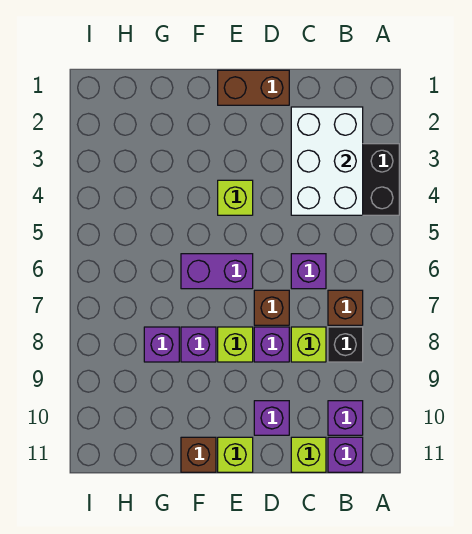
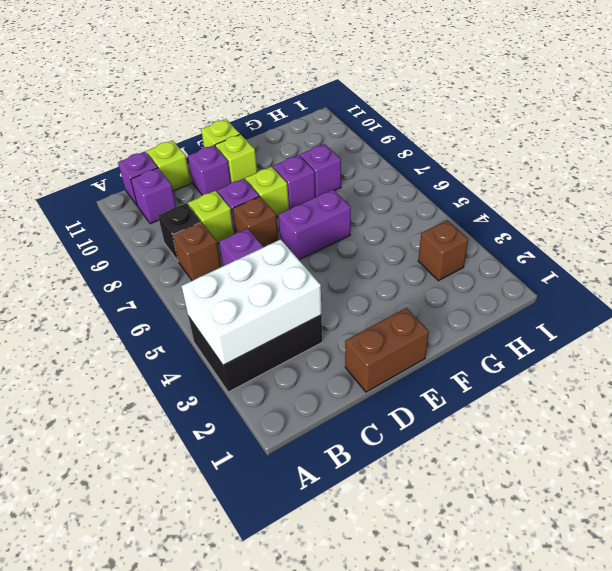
white brick B2:C4 level 2 -> white brick A3:C4 level 2
lime brick E4 level 1 -> lime brick E10 level 1
brown brick F11 level 1 -> brown brick H3 level 1

